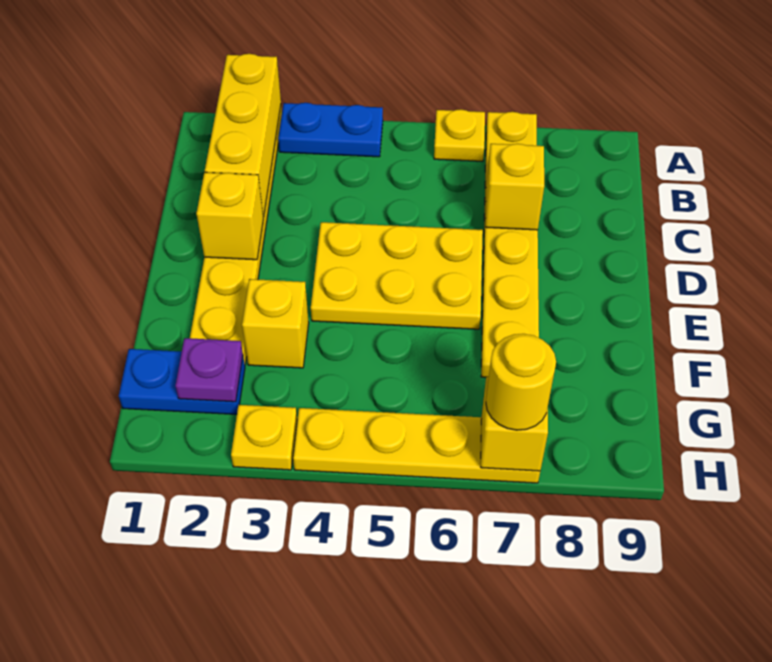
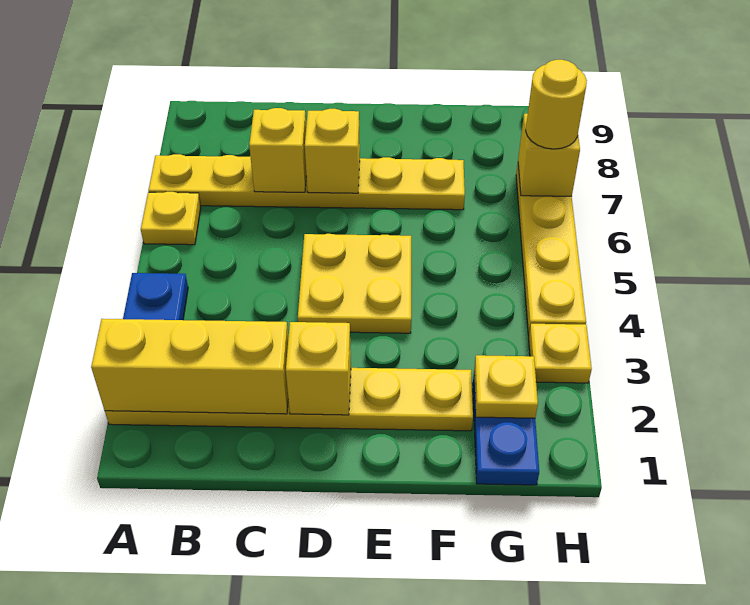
yellow plate D4:E6 level 1 -> yellow plate D4:E5 level 1
yellow brick F3 level 1 -> yellow brick D7 level 2
purple plate G2 level 2 -> yellow plate G2 level 2

